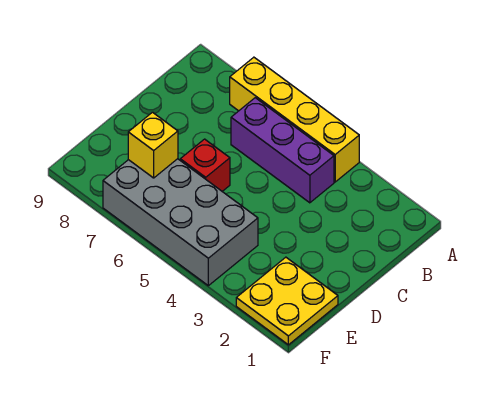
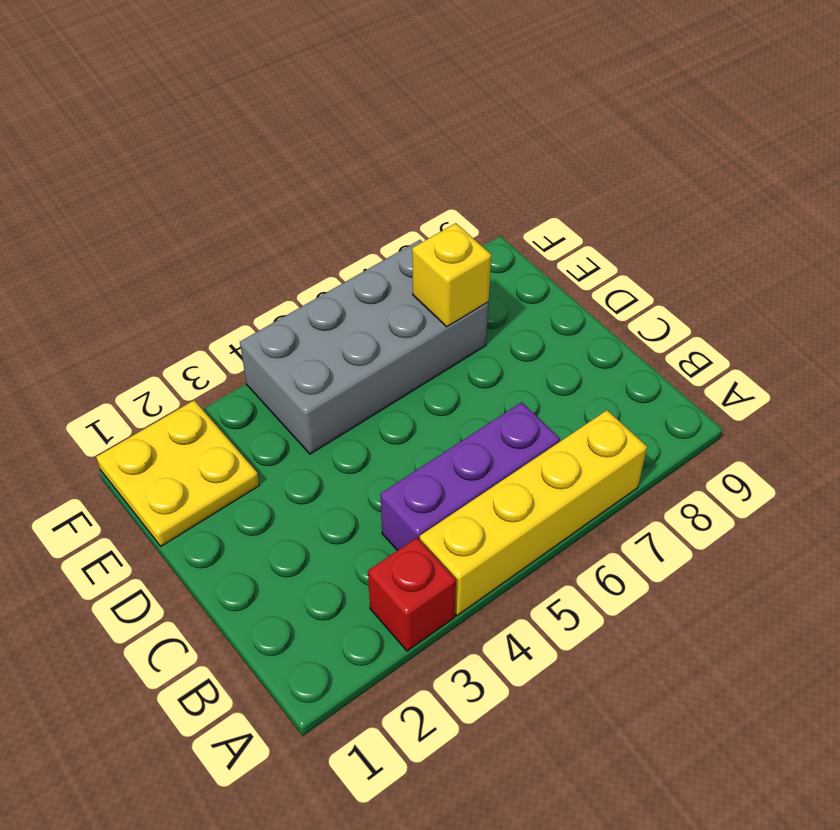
red brick D6 level 1 -> red brick A3 level 1

